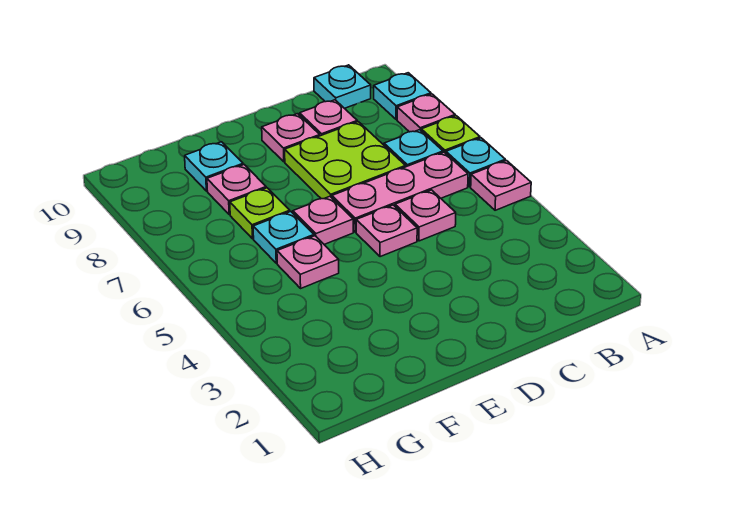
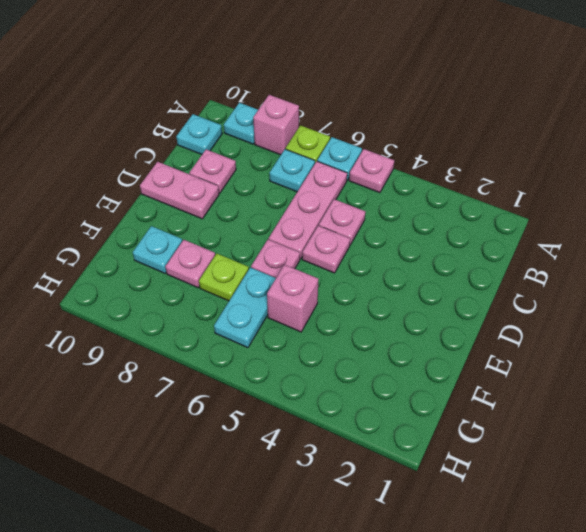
pink plate A8 level 1 -> pink brick A8 level 1
lime plate C7:D8 level 1 -> none
pink plate D9 level 1 -> pink plate D9:D10 level 1
pink plate F5 level 1 -> pink brick F5 level 1
cyan plate F6 level 1 -> cyan plate F6:G6 level 1

